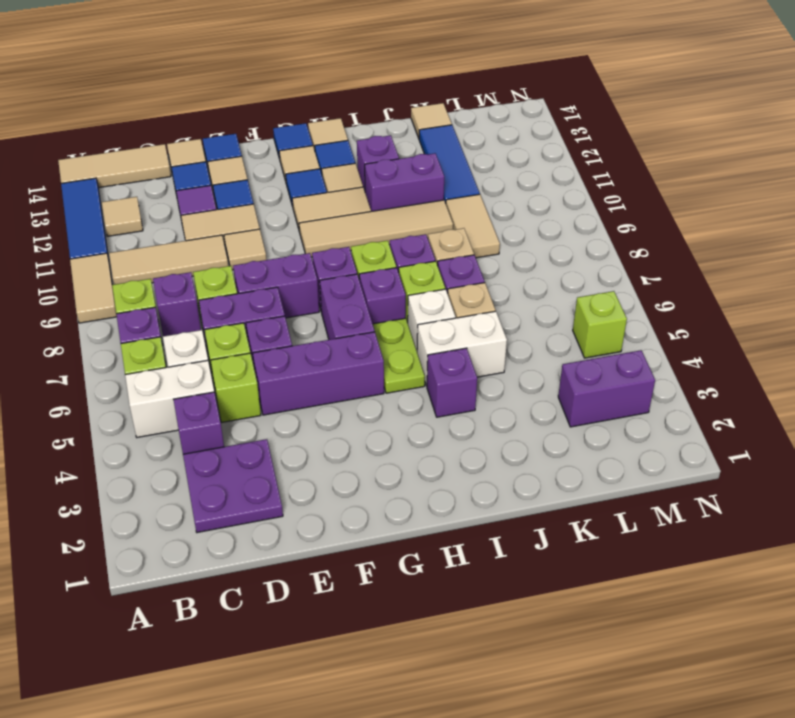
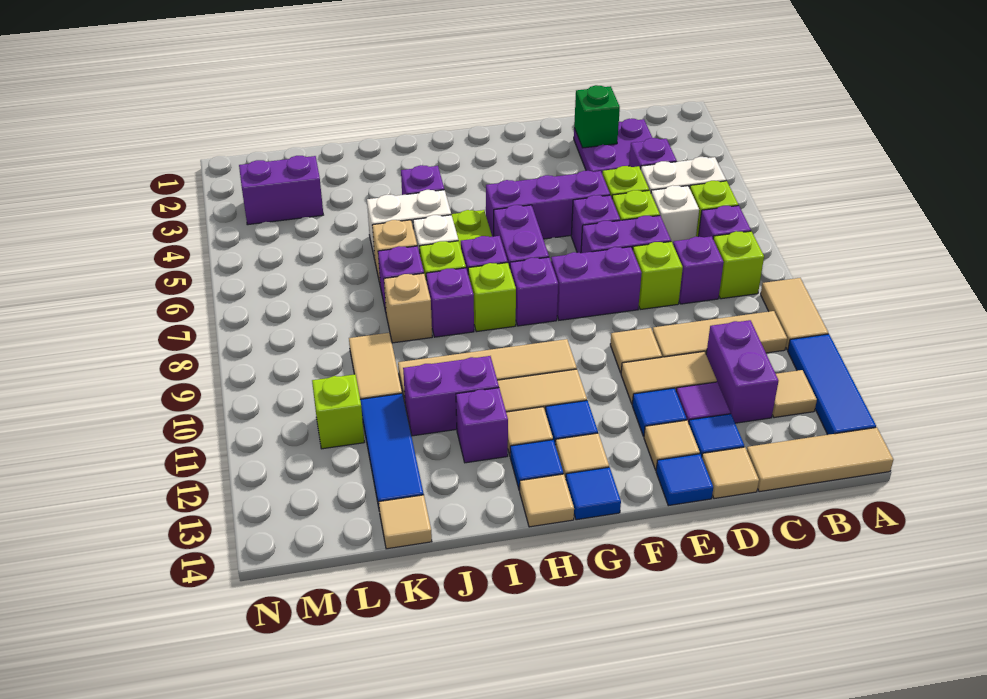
none -> purple brick C11:C12 level 1
none -> green brick D2 level 2
lime brick M5 level 1 -> lime brick L11 level 1

